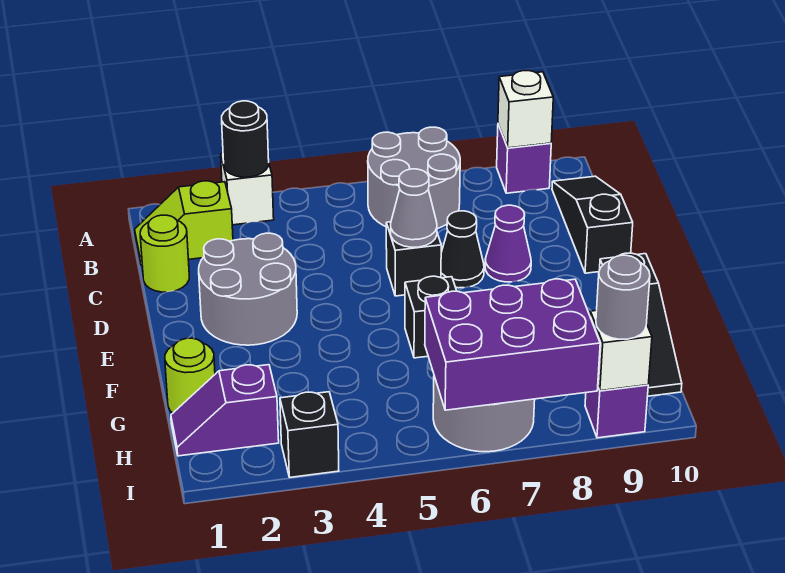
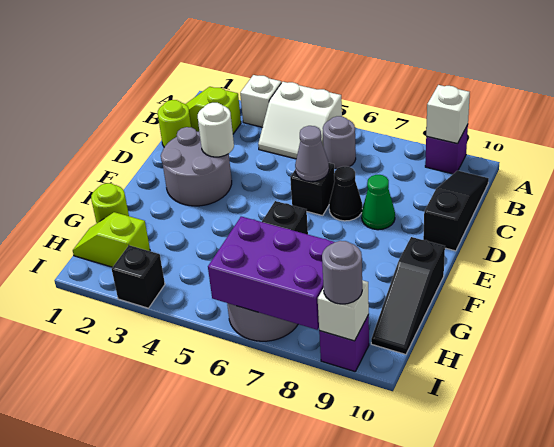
black round brick A3 level 2 -> none
none -> white slope A4:B5 level 1 top A
grey round brick A6:B7 level 1 -> grey round brick B6 level 1
none -> white round brick D3 level 2
purple cone D8 level 1 -> green cone D8 level 1
purple slope H1:H2 level 1 top 2 -> lime slope H1:H2 level 1 top 2

